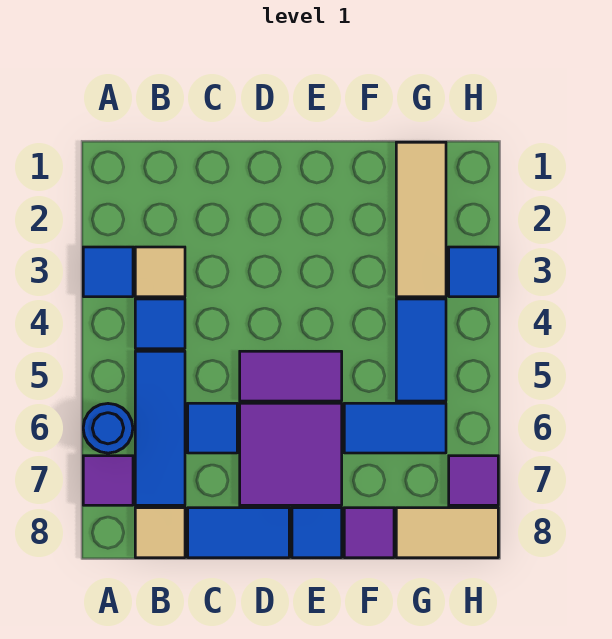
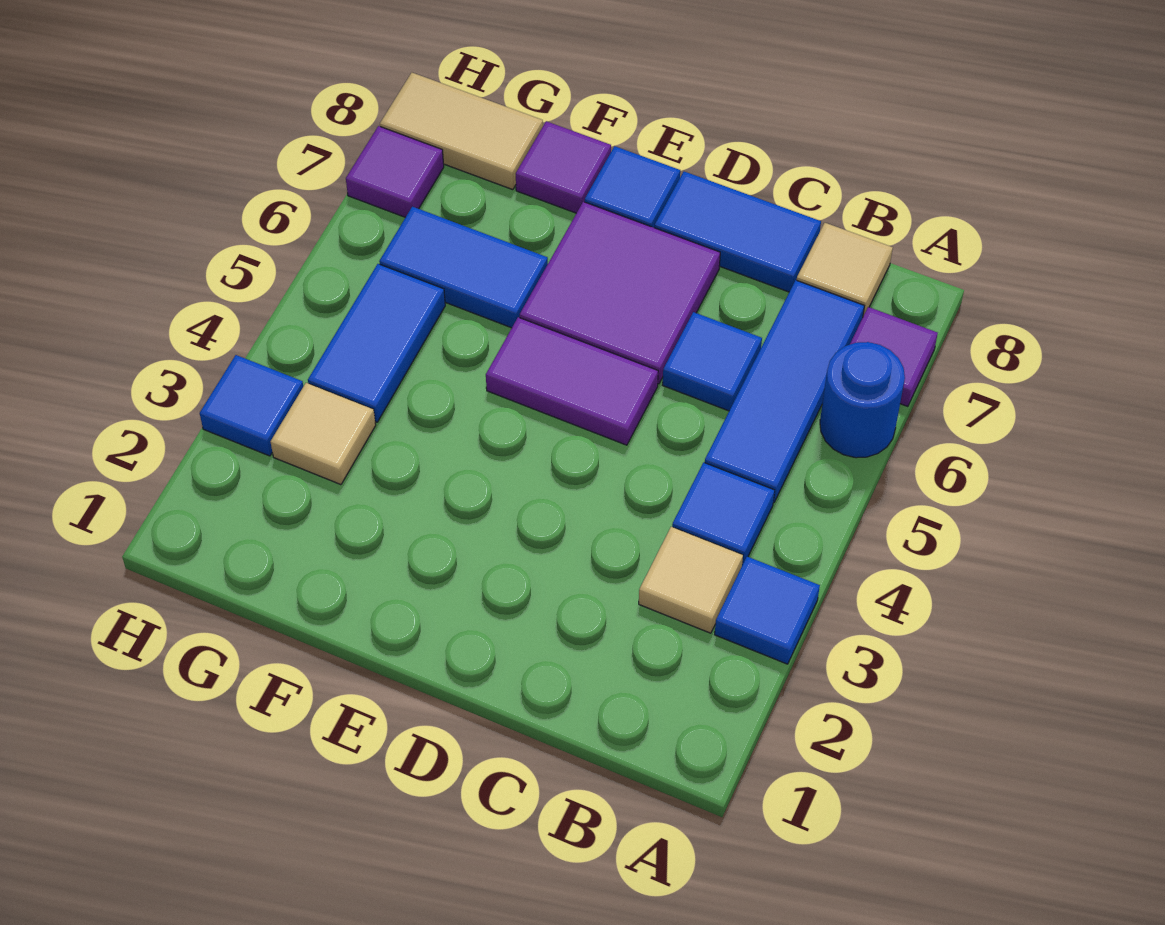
tan tile G1:G3 level 1 -> tan tile G3 level 1

